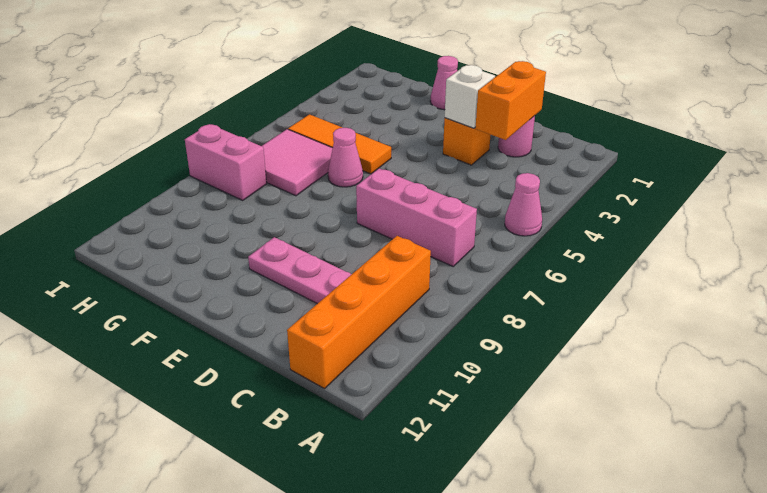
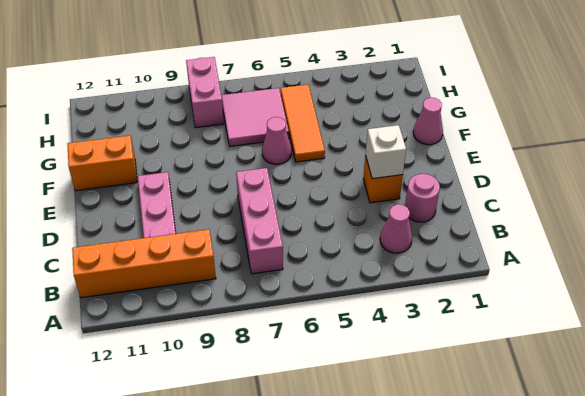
pink cone A5 level 1 -> pink cone B3 level 1
orange brick C2:C3 level 2 -> orange brick F11:F12 level 1

